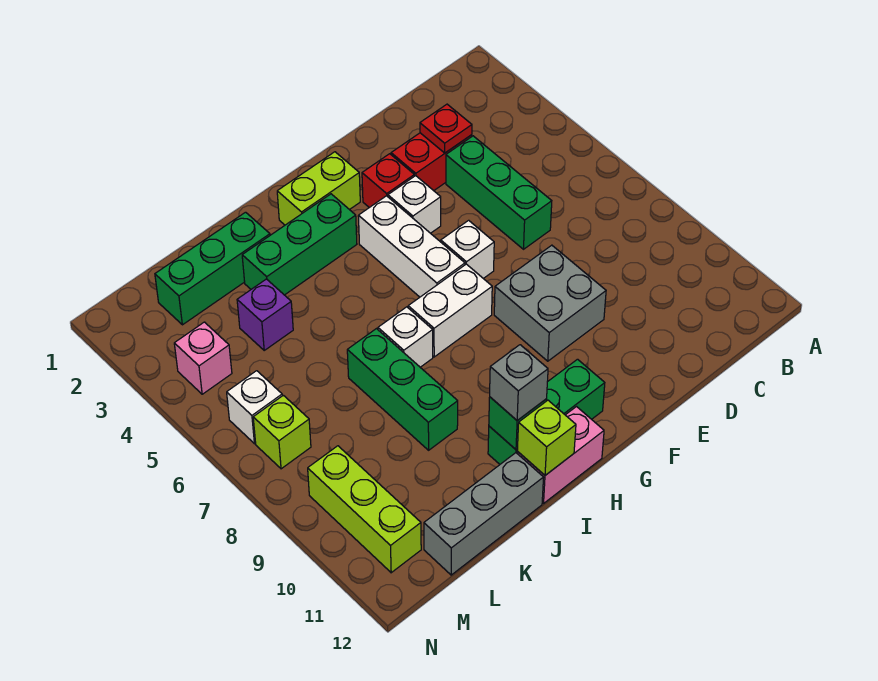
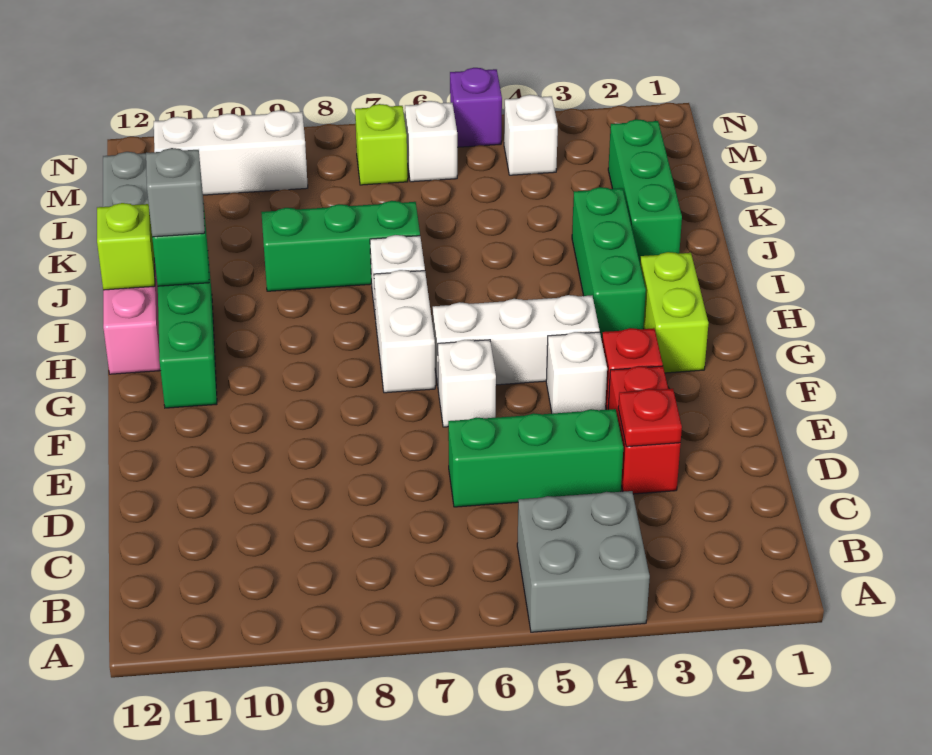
grey brick E8:F9 level 1 -> grey brick A4:B5 level 1
purple brick K4 level 1 -> purple brick N5 level 1
pink brick M4 level 1 -> white brick M4 level 1
lime brick M9:M11 level 1 -> white brick M9:M11 level 1

